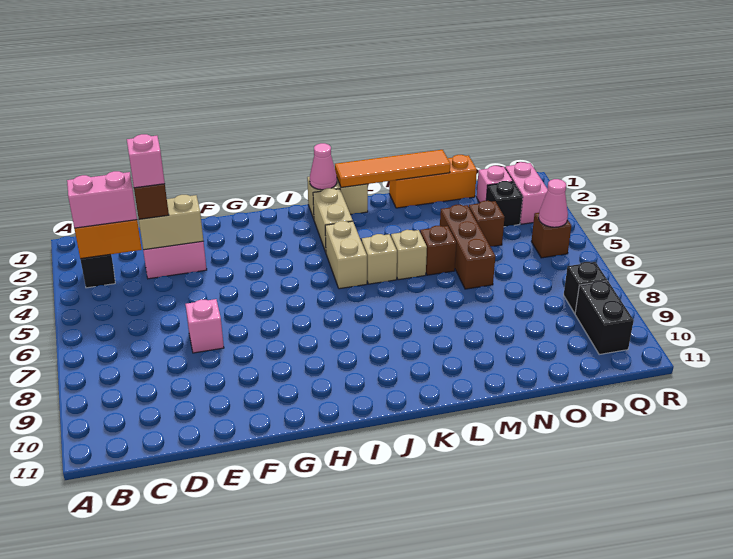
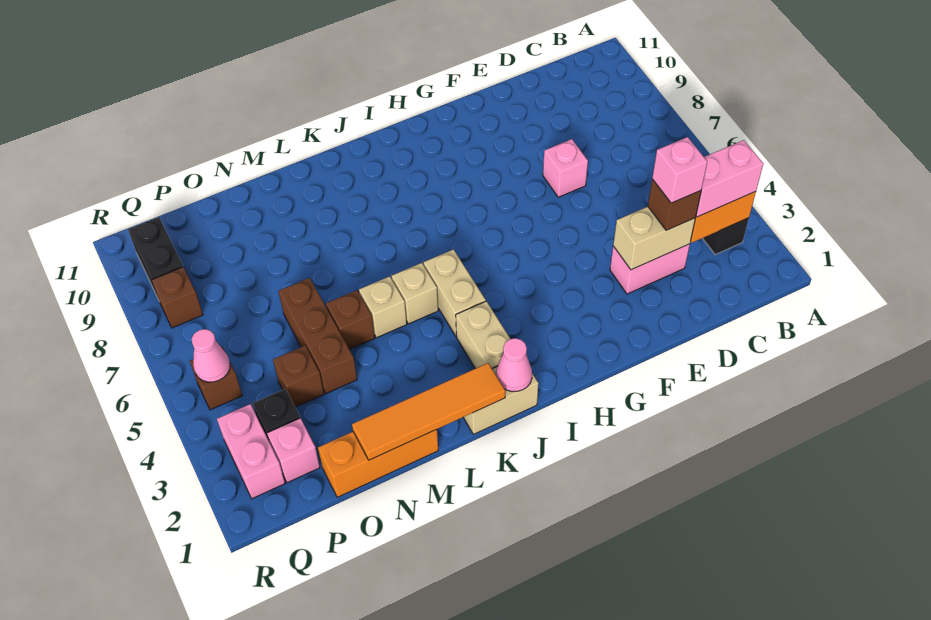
black brick Q8 level 1 -> brown brick Q8 level 1

